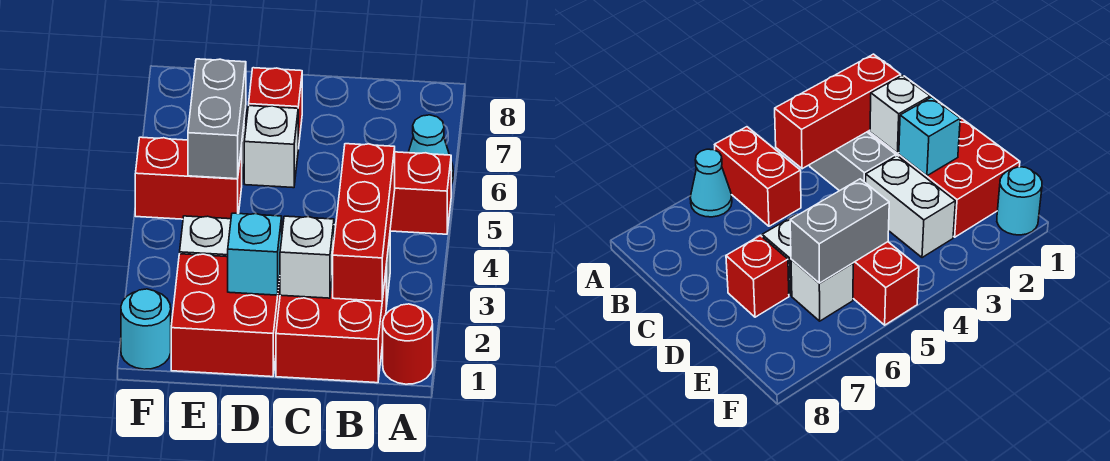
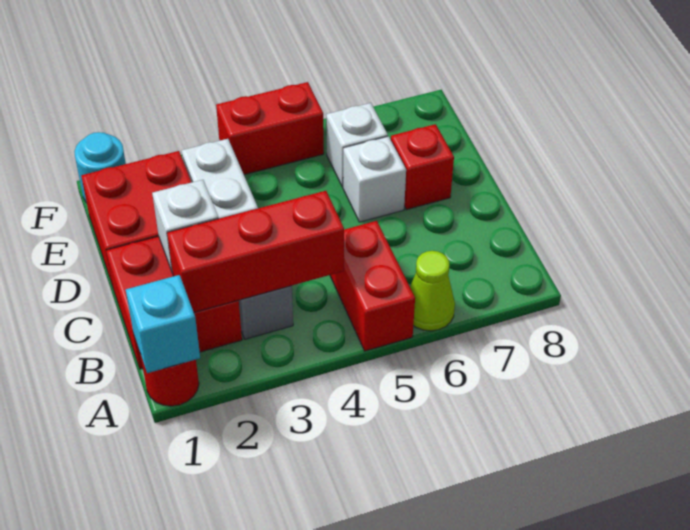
cyan cone A6 level 1 -> lime cone A6 level 1
cyan brick D2 level 2 -> cyan brick A1 level 2
red brick E5:F5 level 1 -> red brick F4:F5 level 1
grey brick E5:E6 level 2 -> none

